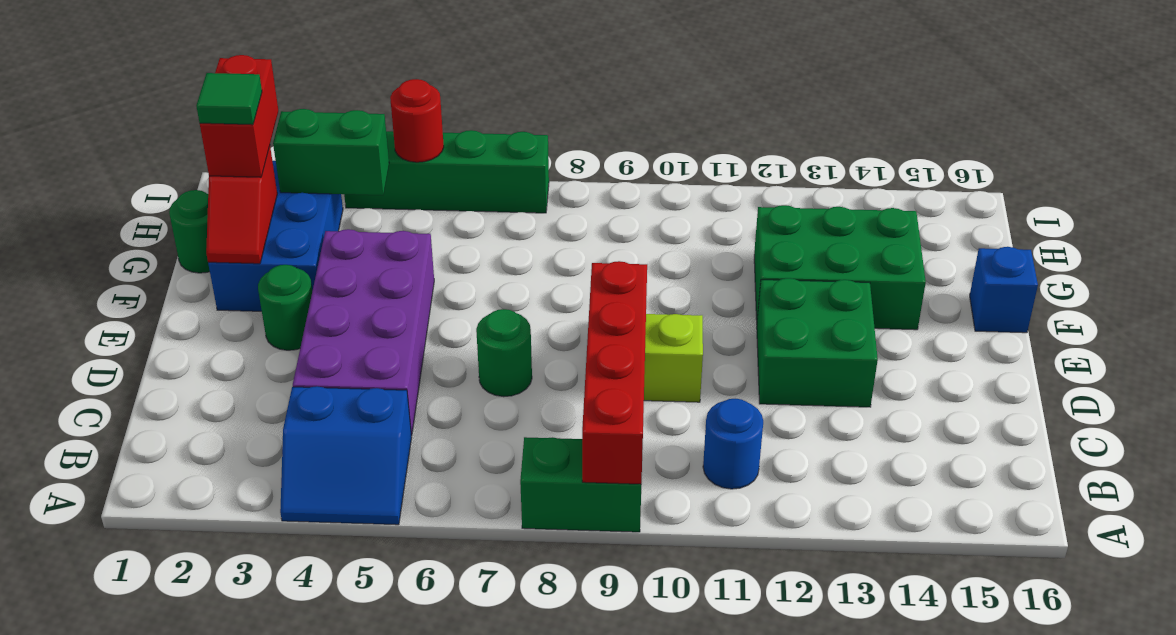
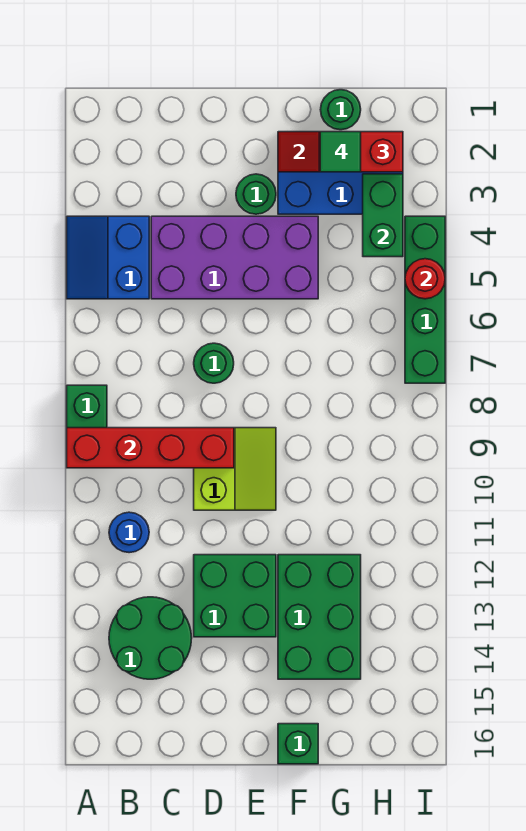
none -> green round brick B13:C14 level 1
blue brick F16 level 1 -> green brick F16 level 1

